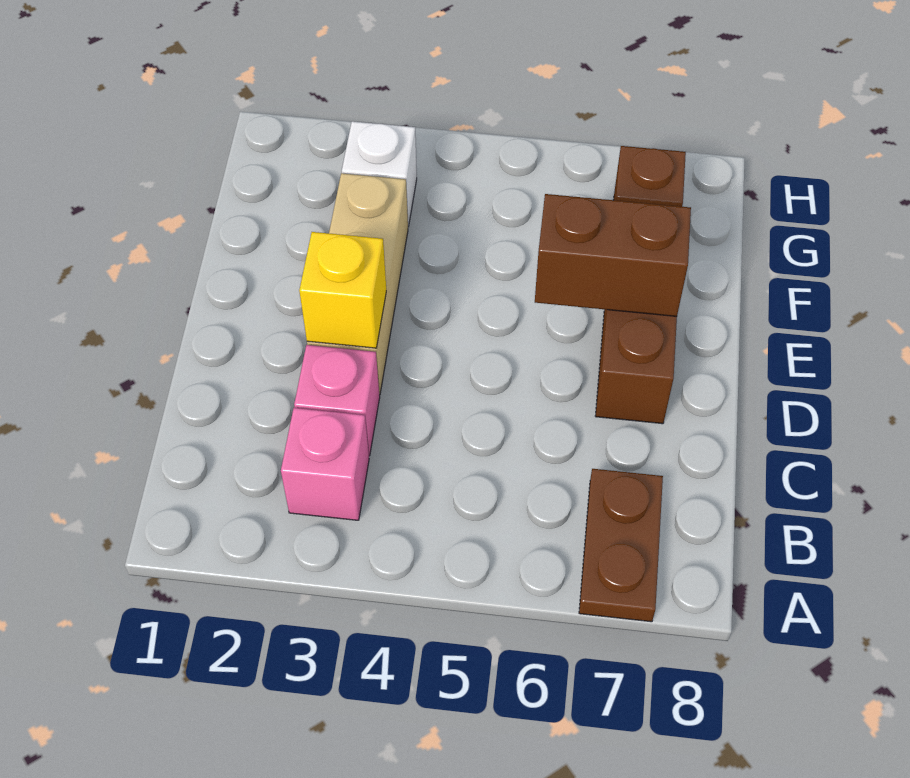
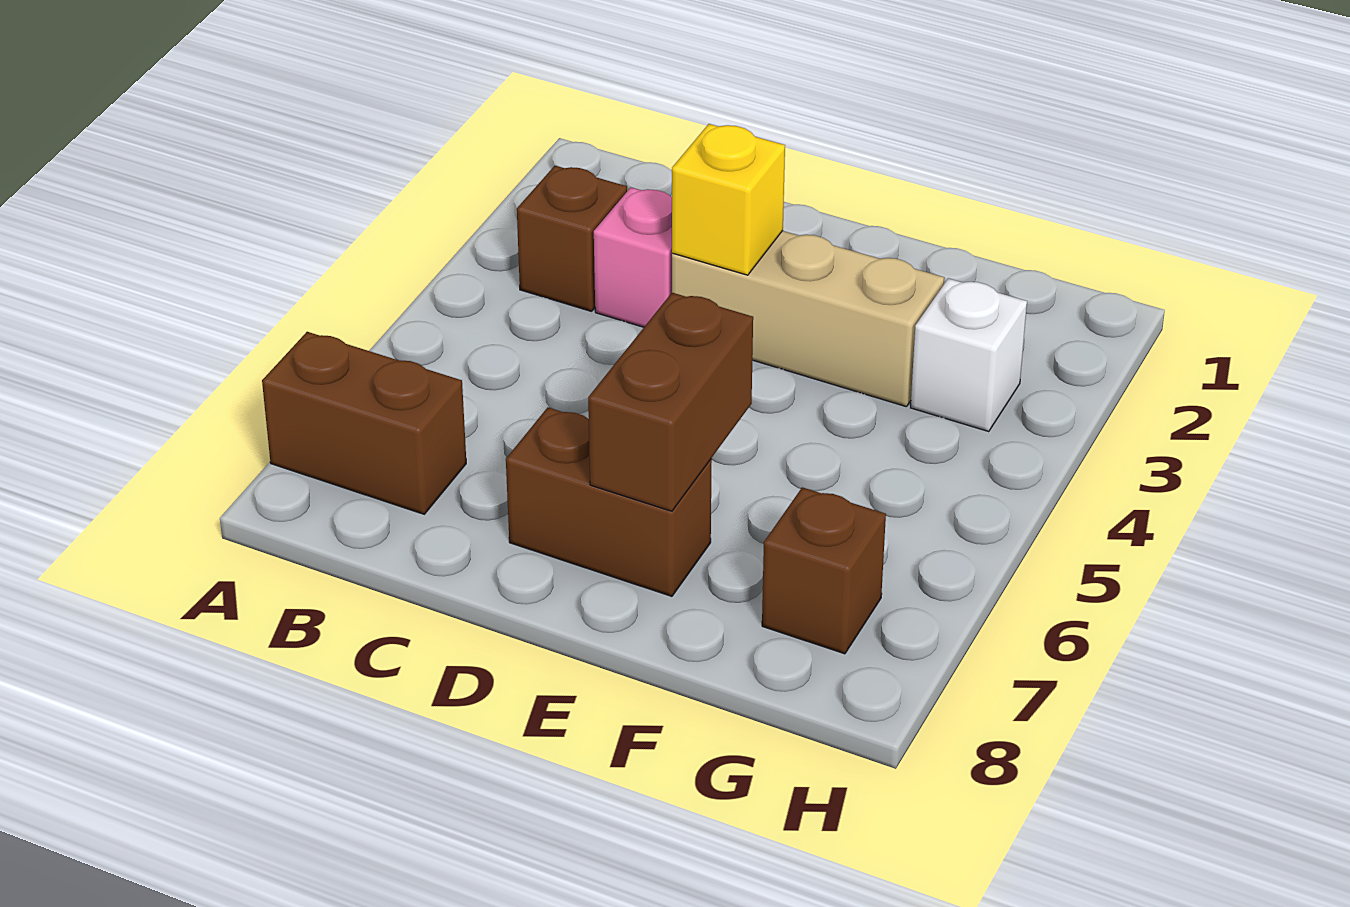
brown plate A7:B7 level 1 -> brown brick A7:B7 level 1
pink brick B3 level 1 -> brown brick B3 level 1

